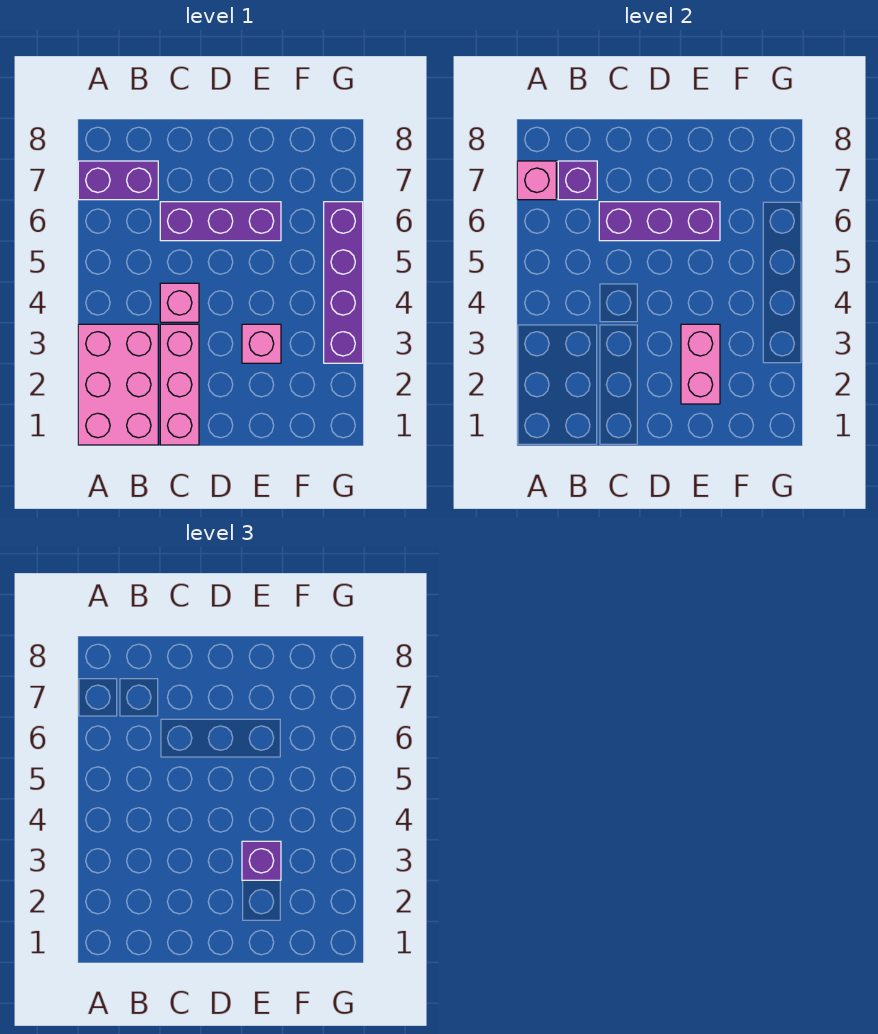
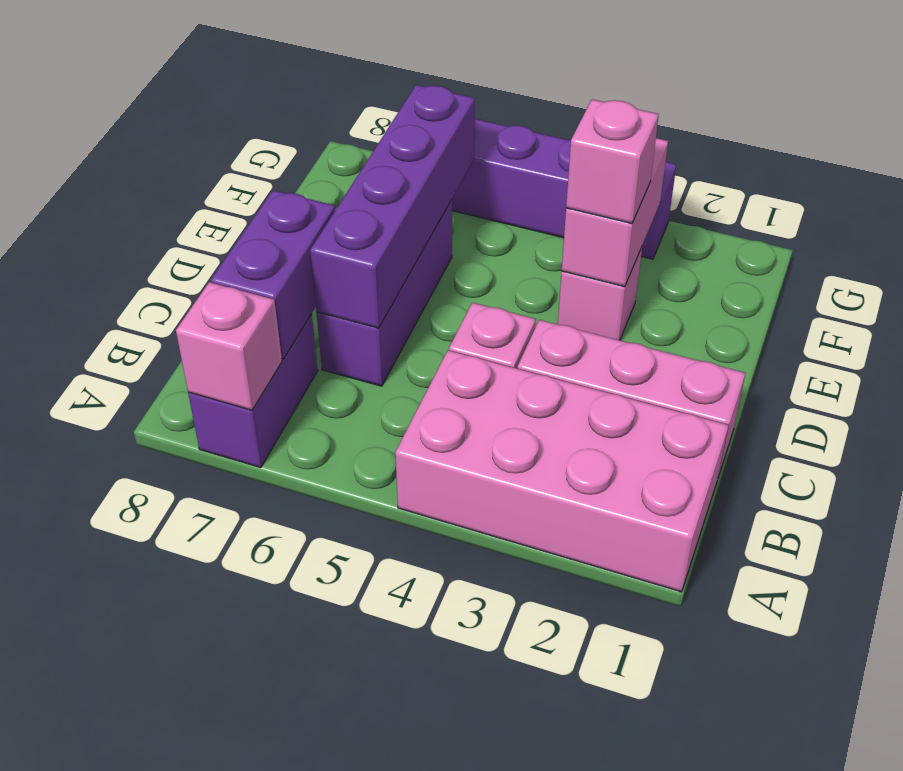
pink brick A1:B3 level 1 -> pink brick A1:B4 level 1
purple brick B7 level 2 -> purple brick B7:C7 level 2
purple brick C6:E6 level 2 -> purple brick C6:F6 level 2
pink brick E2:E3 level 2 -> pink brick E3:F3 level 2
purple brick E3 level 3 -> pink brick E3 level 3

